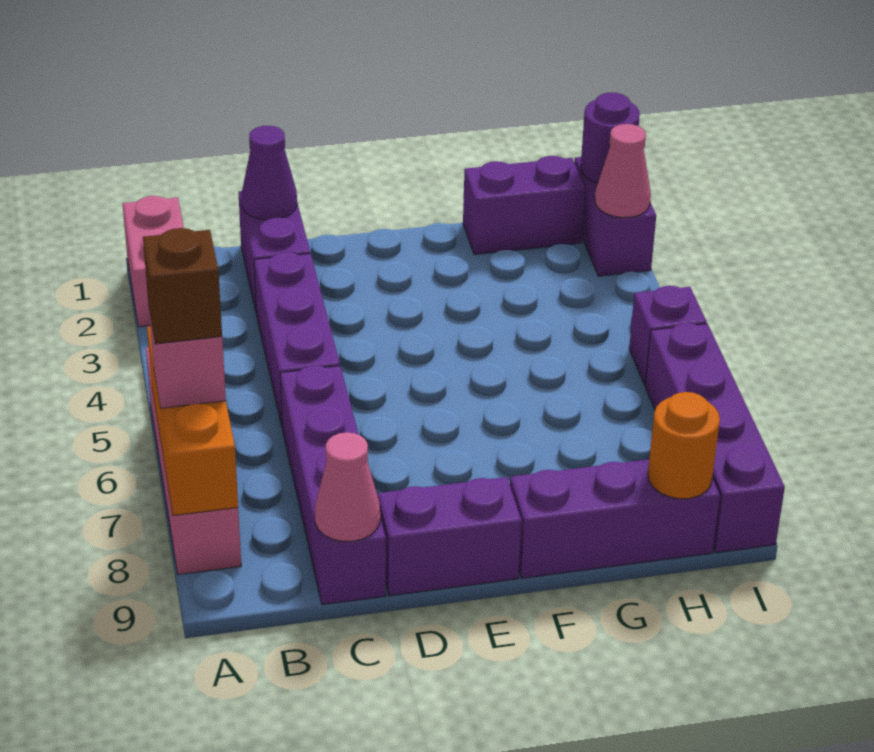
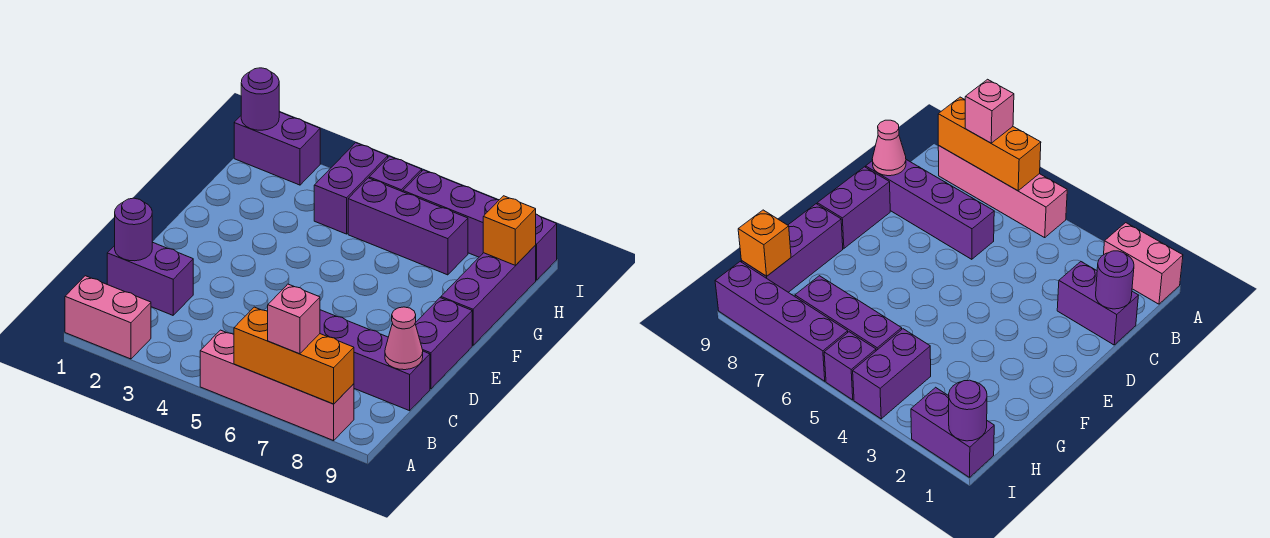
brown brick A7 level 4 -> none
purple cone C1 level 2 -> purple round brick C1 level 2
purple brick C3:C5 level 1 -> purple brick H5:H7 level 1
purple brick G1:H1 level 1 -> purple brick H4:I4 level 1
orange round brick H9 level 2 -> orange brick H9 level 2
pink cone I2 level 2 -> none

